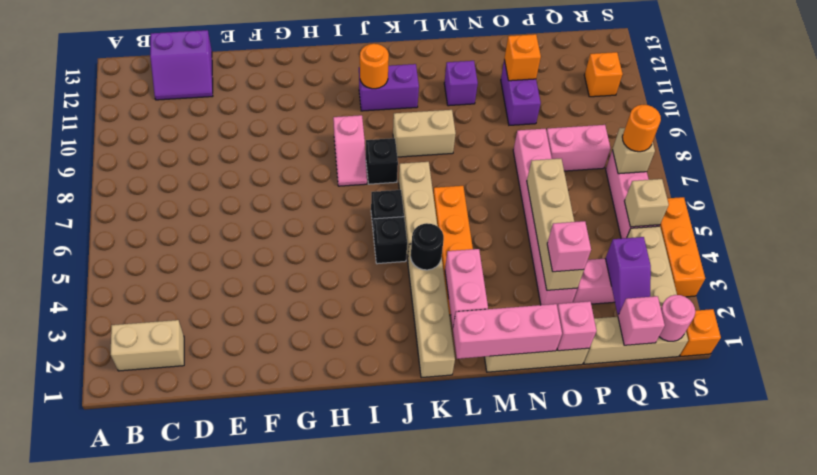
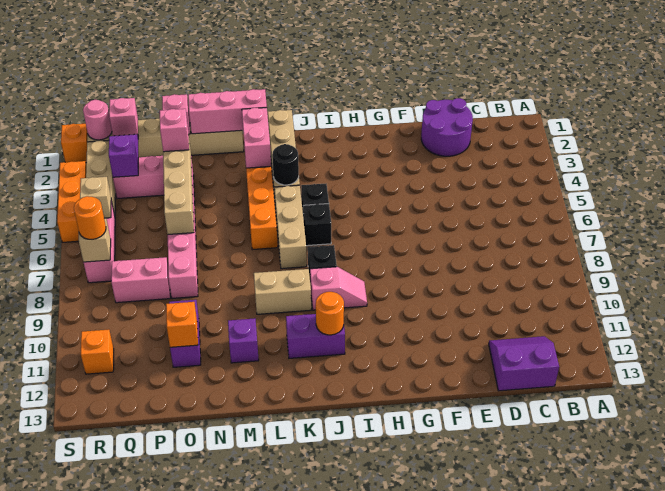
tan brick B2:C2 level 1 -> none
none -> purple round brick D1:E2 level 1
pink slope I8:I9 level 1 top 9 -> pink slope I9:J9 level 1 top J

